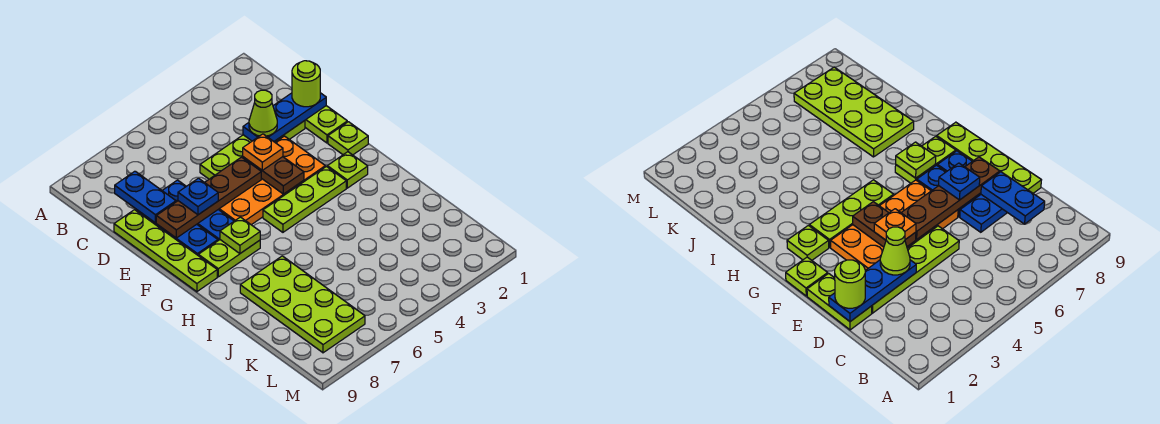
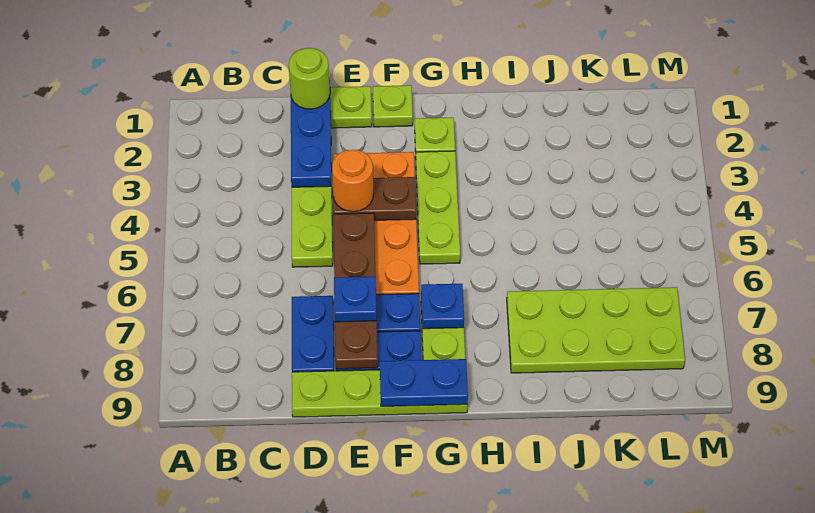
blue plate C8:D8 level 2 -> blue plate F9:G9 level 2
lime cone D3 level 3 -> none
orange plate E4 level 3 -> orange round brick E4 level 3
lime plate G7 level 2 -> blue plate G7 level 2

